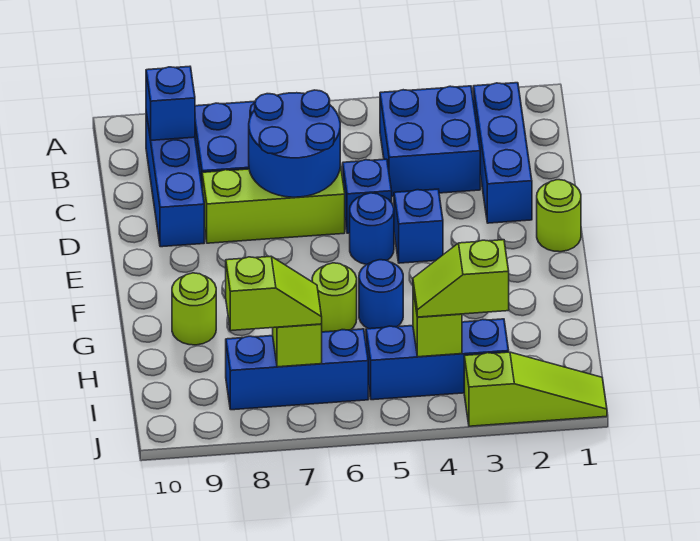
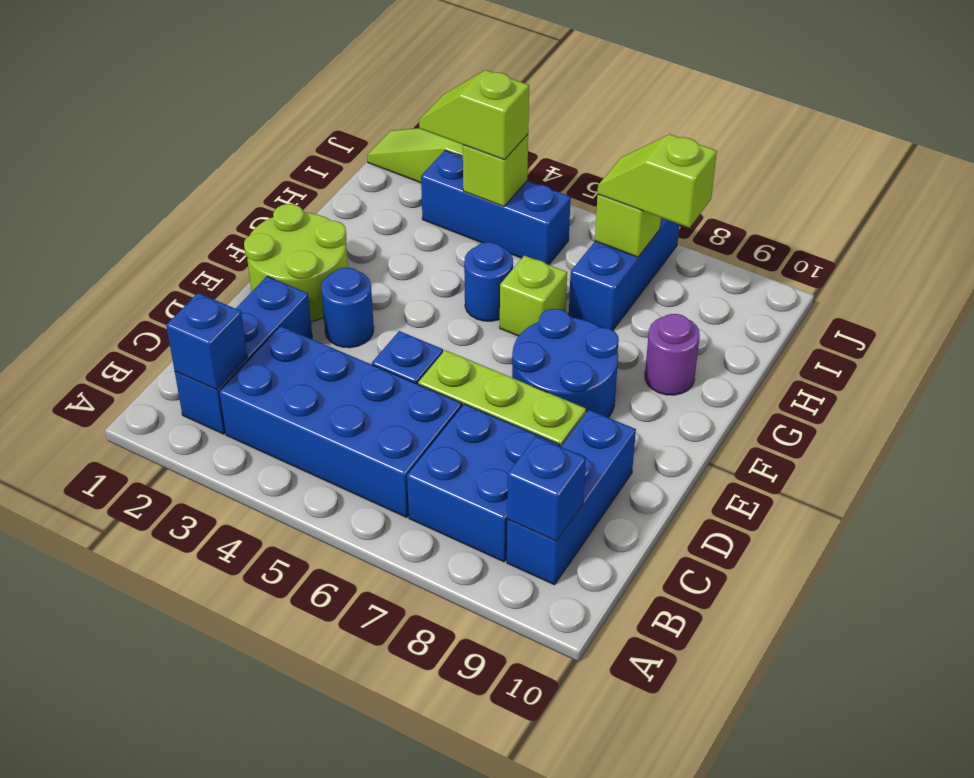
blue brick B3:C4 level 1 -> blue brick B3:C6 level 1
blue round brick C6:D7 level 2 -> blue round brick E7:F8 level 1
lime round brick E1 level 1 -> lime round brick E1:F2 level 1
blue brick E4 level 1 -> blue brick B2 level 2
blue round brick E5 level 1 -> blue round brick E3 level 1
lime round brick G6 level 1 -> lime brick G6 level 1
lime round brick G9 level 1 -> purple round brick G9 level 1
lime slope I3:I4 level 3 top 3 -> lime slope I3:I4 level 3 top 4
blue brick I6:I8 level 1 -> blue brick H7:J7 level 1

